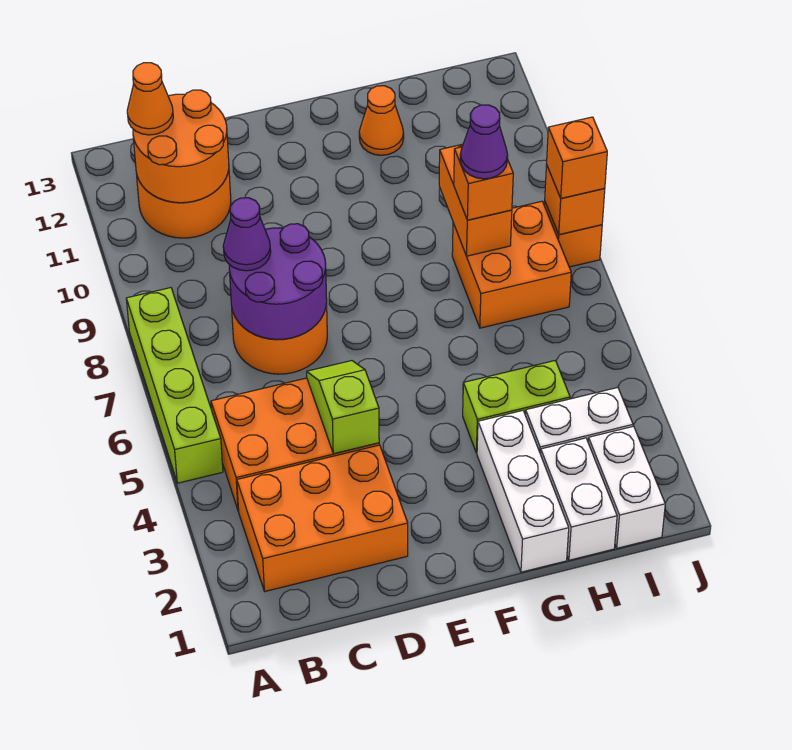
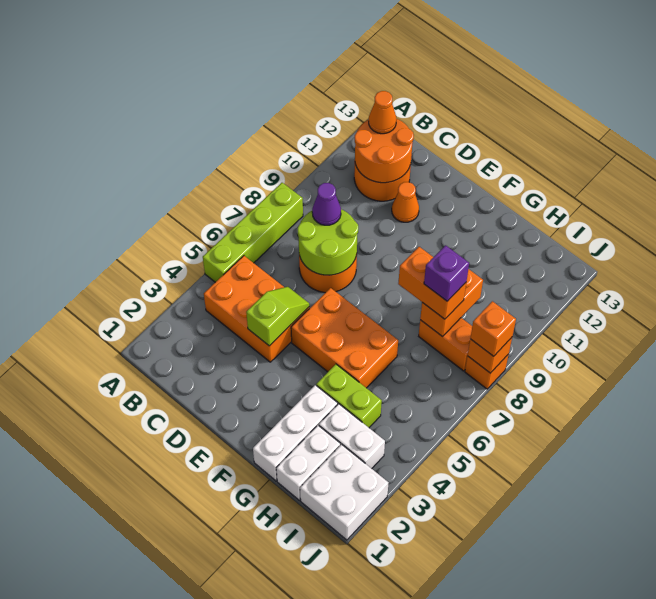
orange brick B2:D3 level 1 -> orange brick E5:G6 level 1
purple round brick C7:D8 level 2 -> lime round brick C7:D8 level 2
orange cone G12 level 1 -> orange cone D11 level 1
orange brick H7:I8 level 1 -> orange brick H8:I8 level 1
orange brick H8 level 3 -> orange brick G8:H8 level 3
purple cone H8 level 4 -> purple brick H8 level 4
white brick I1:I2 level 1 -> white brick I1:J2 level 1

